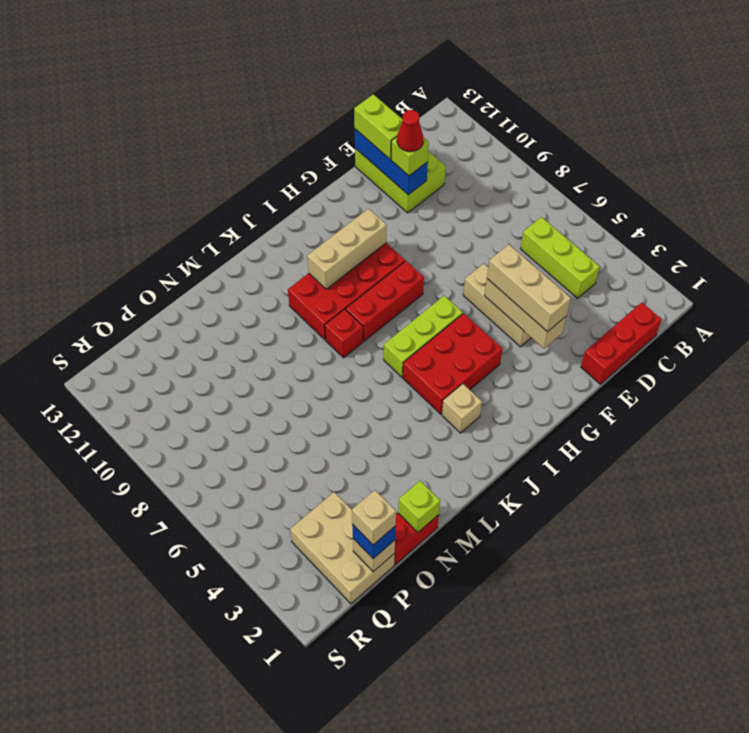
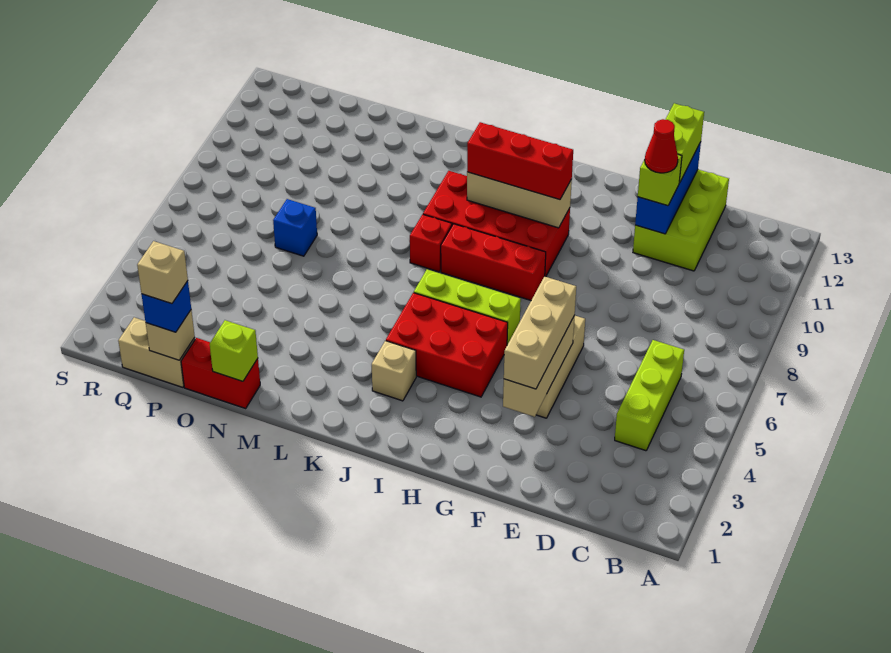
red brick C1:E1 level 1 -> red brick H10:J10 level 3
none -> blue brick O7 level 1
tan brick P1:Q3 level 1 -> tan brick P1:Q1 level 1

